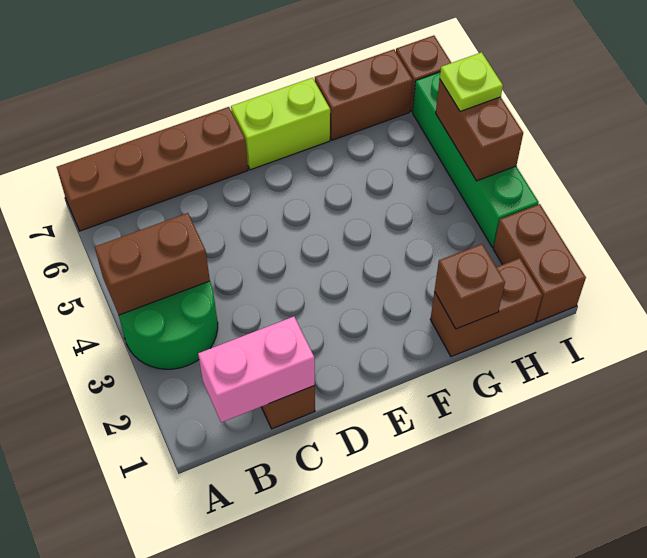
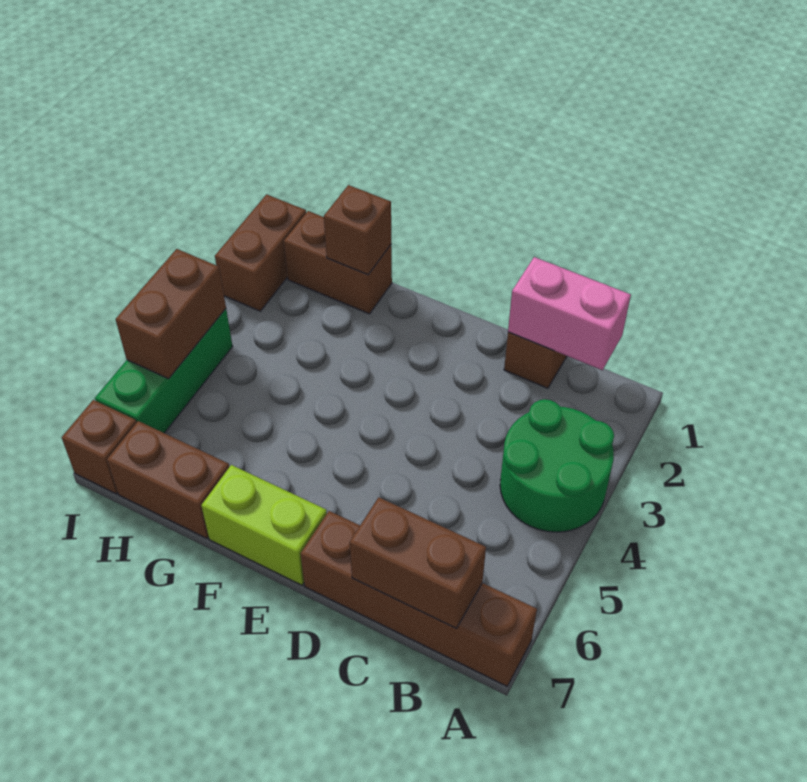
brown brick A4:B4 level 2 -> brown brick B7:C7 level 2
green brick I3:I6 level 1 -> green brick I4:I6 level 1
lime plate I5 level 3 -> none

